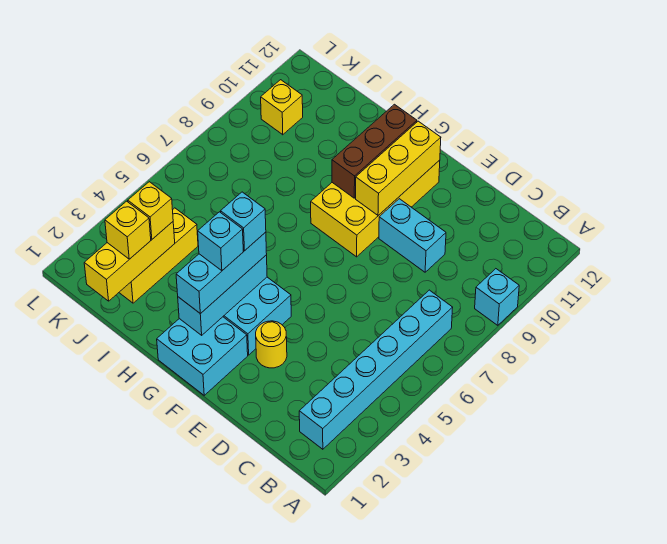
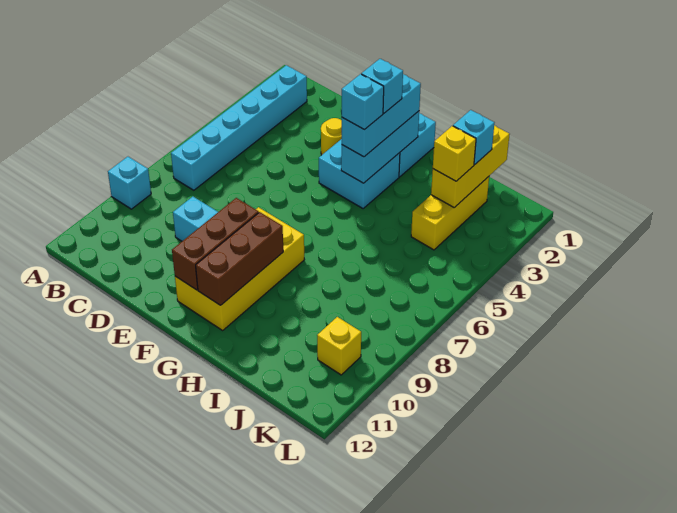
yellow brick F9:F11 level 2 -> brown brick F9:F11 level 2
yellow brick J2 level 3 -> cyan brick J2 level 3

